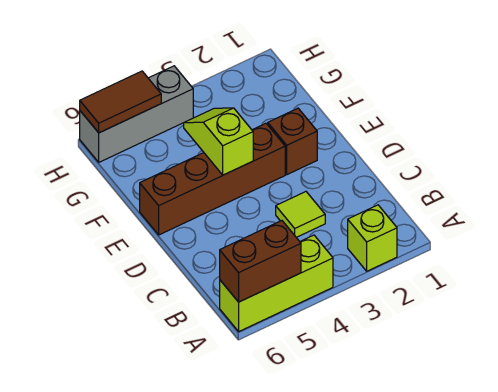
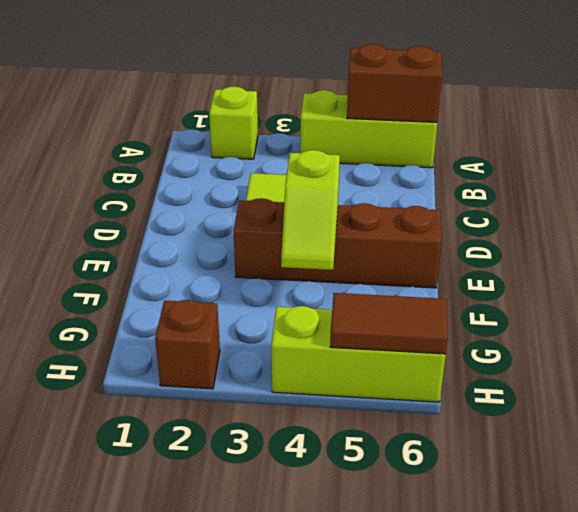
brown brick E2 level 1 -> brown brick H2 level 1
grey brick H4:H6 level 1 -> lime brick H4:H6 level 1

